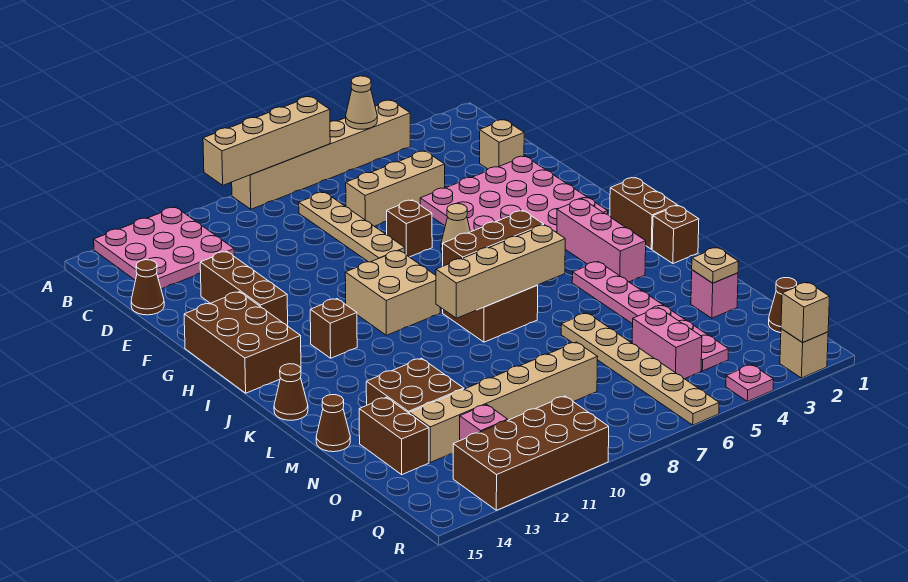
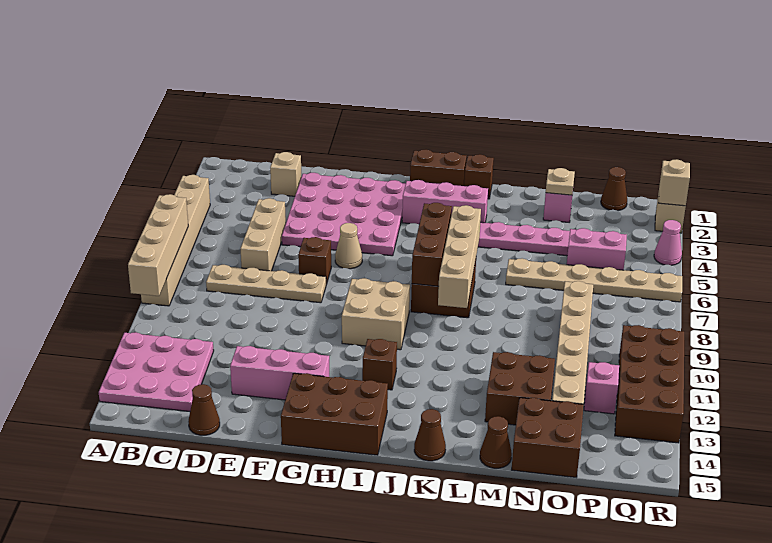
tan cone A5 level 2 -> none
brown brick E13:G13 level 1 -> pink brick E13:G13 level 1
brown brick N14:O14 level 1 -> brown brick N14:O15 level 1
pink plate R4 level 1 -> pink cone R4 level 1

